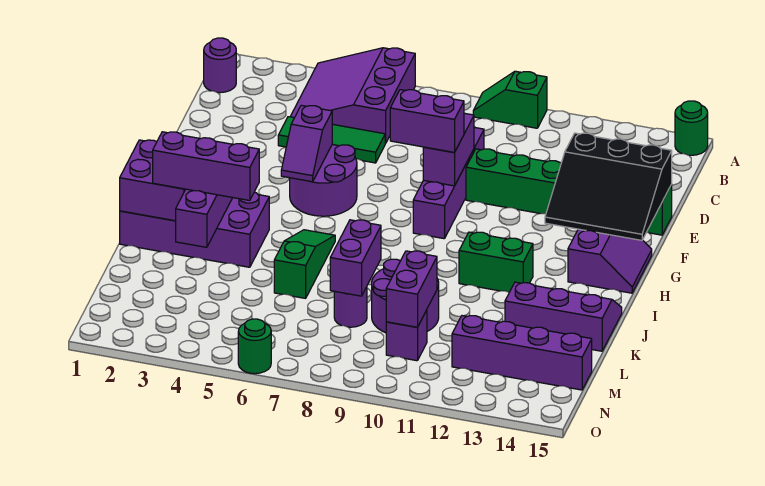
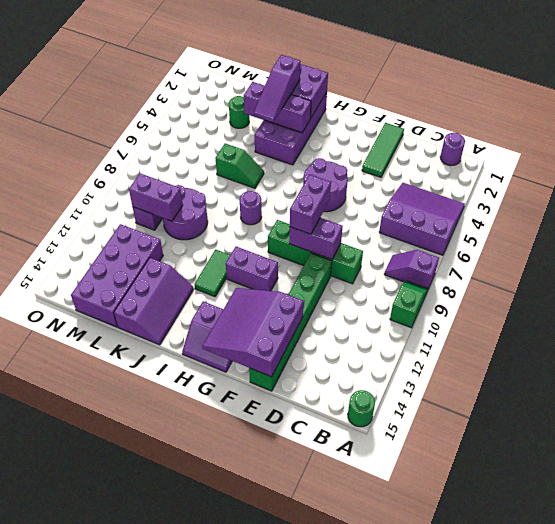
green tile D4:D6 level 1 -> green tile E1:E3 level 1
purple brick D9:G9 level 1 -> green brick D9:G9 level 1
black slope E13:G15 level 2 top E -> purple slope E13:G15 level 2 top E
purple slope F5:G5 level 2 top F -> purple slope A8:B8 level 1 top A
green slope I6:K6 level 1 top K -> green slope J6:K6 level 1 top K
green brick I11:I12 level 1 -> green tile I11:I12 level 1
purple brick J2:J4 level 3 -> purple slope J2:J4 level 3 top 2
purple brick K8:L8 level 2 -> purple brick G11:H11 level 1
purple round brick L8 level 1 -> purple round brick I8 level 1
purple brick M12:M15 level 1 -> purple brick L12:M15 level 1
green round brick O6 level 1 -> green round brick L3 level 1

